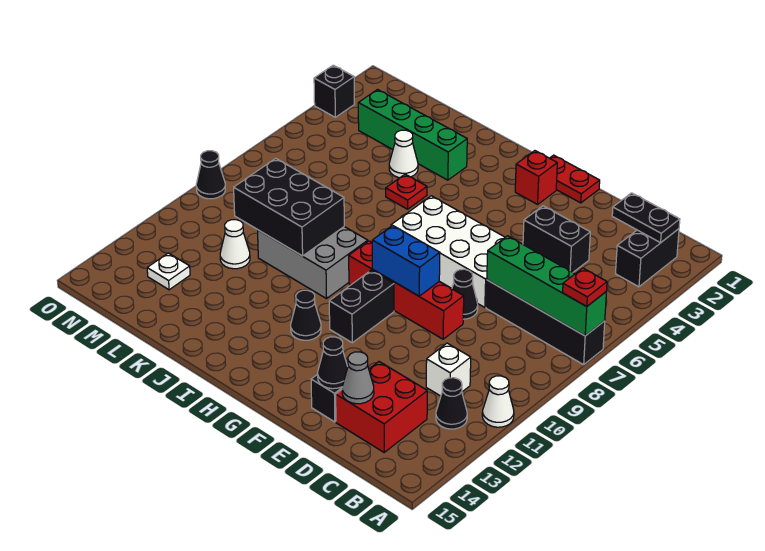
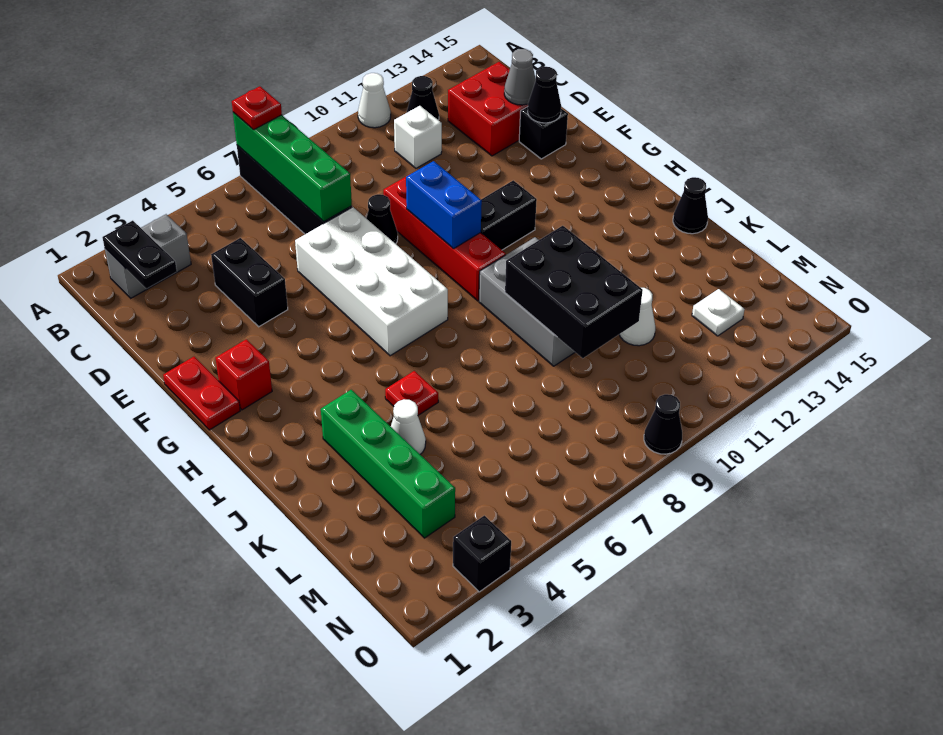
black brick B2:B3 level 1 -> grey brick B2:B3 level 1
black cone H12 level 1 -> black cone J15 level 1

